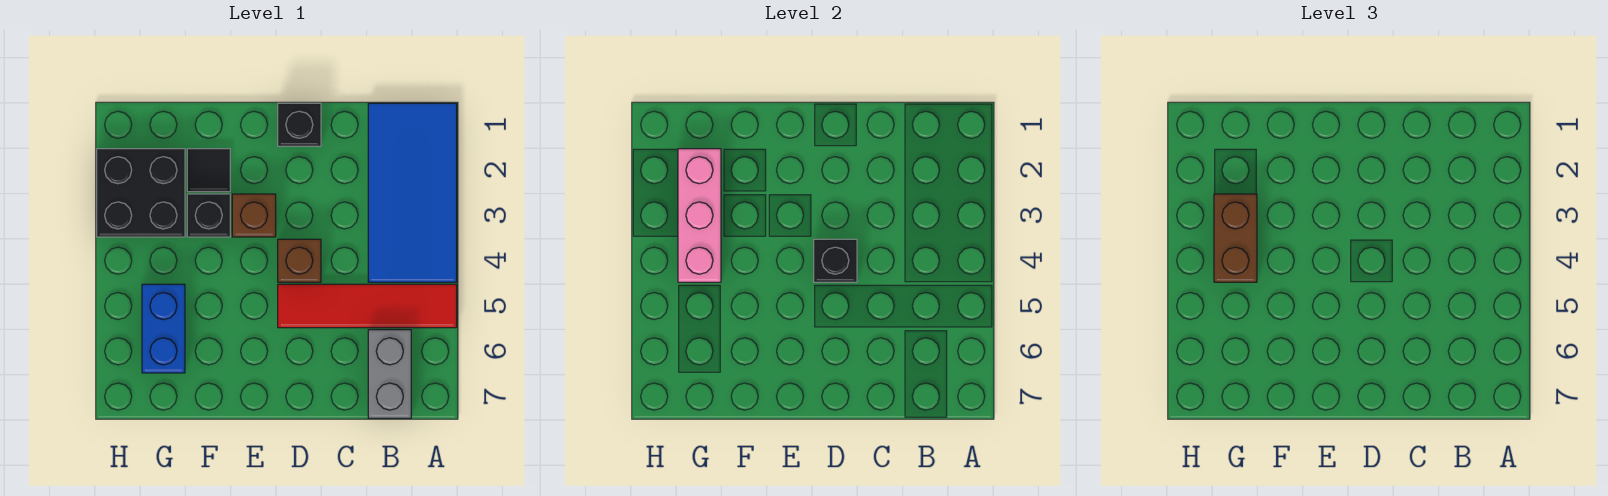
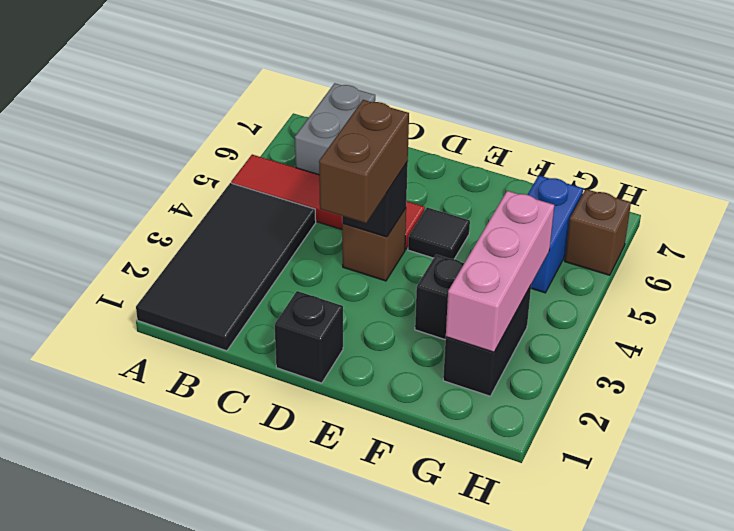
blue tile A1:B4 level 1 -> black tile A1:B4 level 1
brown brick E3 level 1 -> brown brick H6 level 1
black tile F2 level 1 -> black tile E5 level 1
black brick G2:H3 level 1 -> black brick G2:G3 level 1
brown brick G3:G4 level 3 -> brown brick D3:D4 level 3

